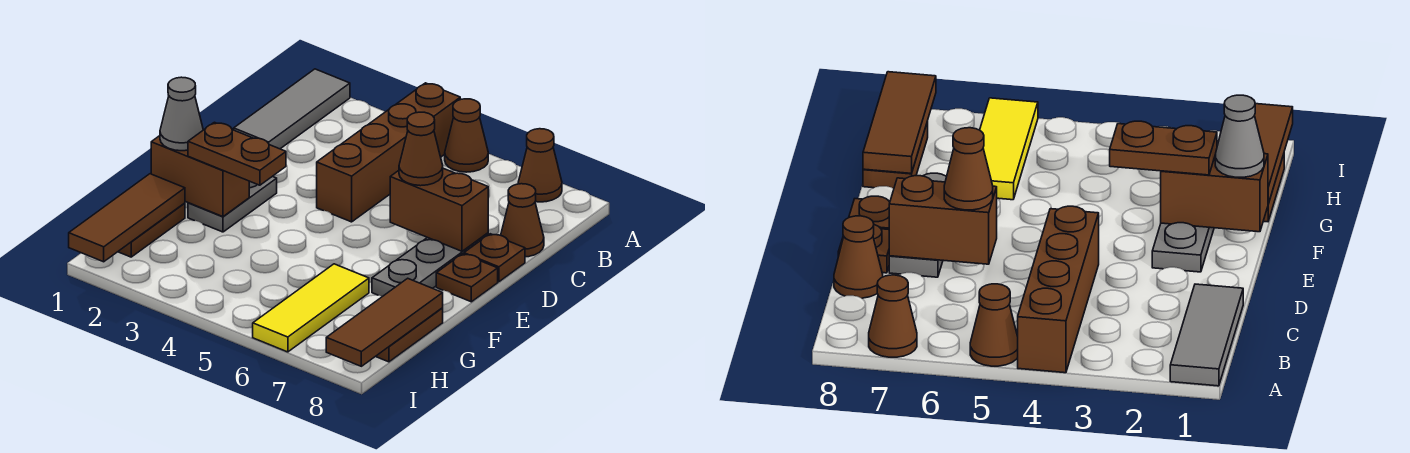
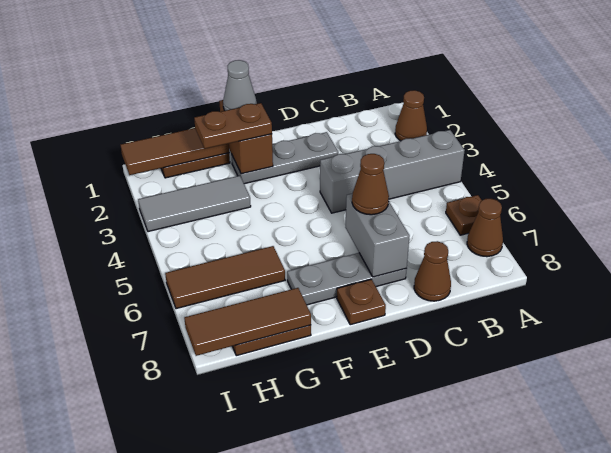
grey tile A1:C1 level 1 -> grey tile G3:I3 level 1
brown brick A4:D4 level 1 -> grey brick A4:D4 level 1
brown cone A5 level 1 -> brown cone A2 level 1
brown brick D6:D7 level 2 -> grey brick D6:D7 level 2
brown plate D8 level 1 -> brown plate A6 level 1
grey plate E2:F2 level 1 -> grey plate D2:F2 level 1
brown plate F2:F3 level 3 -> brown plate F2:G2 level 3
yellow tile G6:I6 level 1 -> brown tile G6:I6 level 1

